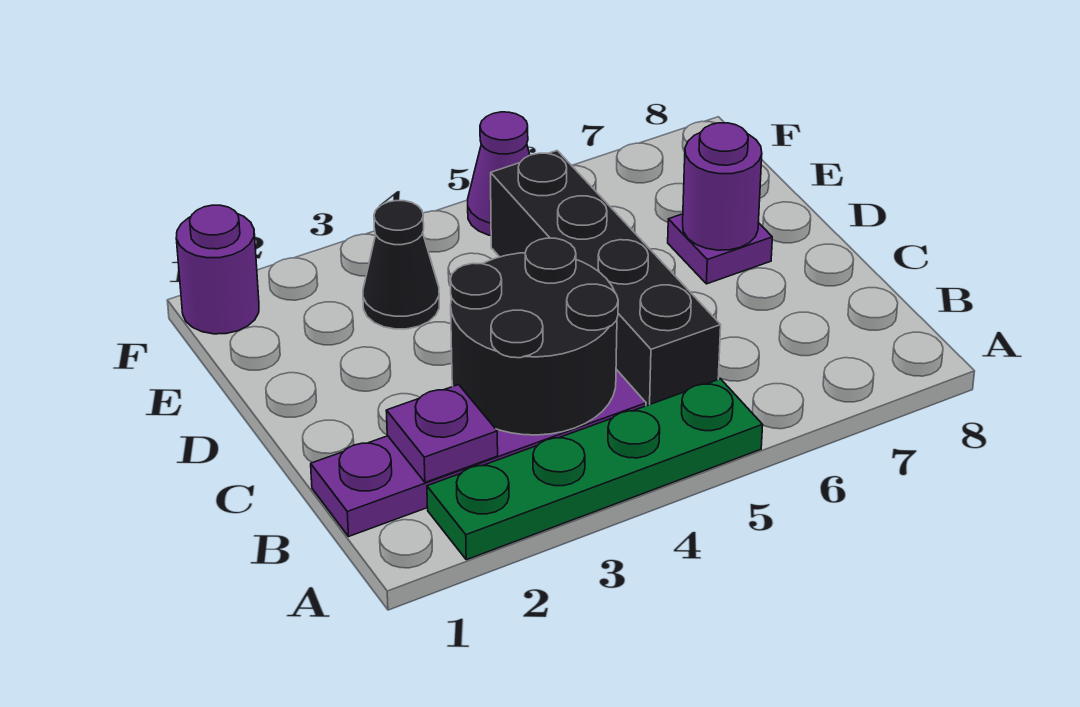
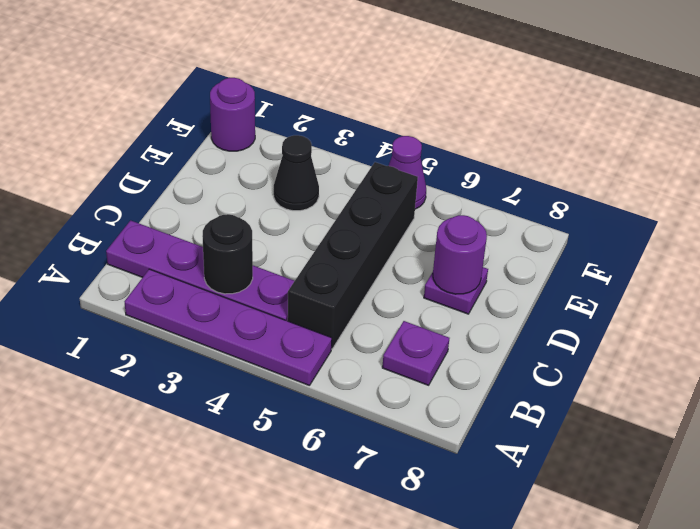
green plate A2:A5 level 1 -> purple plate A2:A5 level 1
purple plate B2 level 2 -> purple plate B7 level 1
black round brick B3:C4 level 2 -> black round brick B3 level 2

